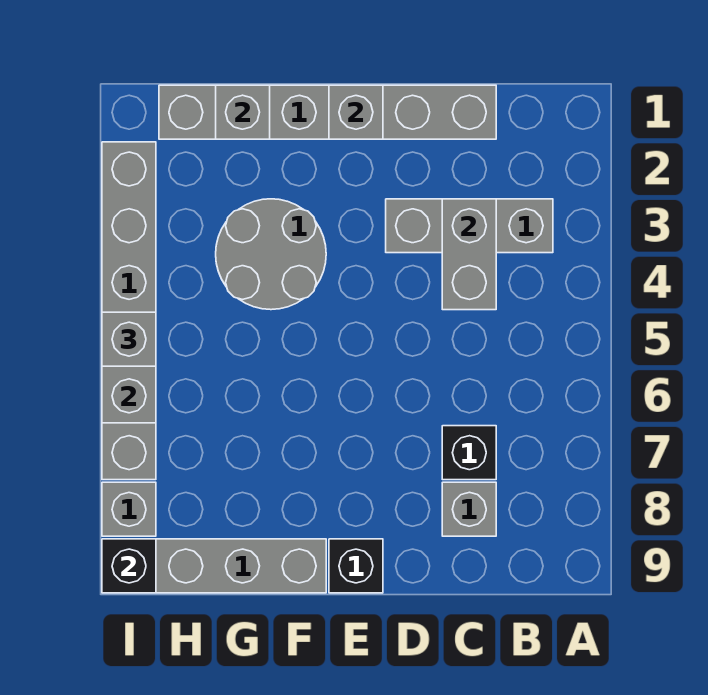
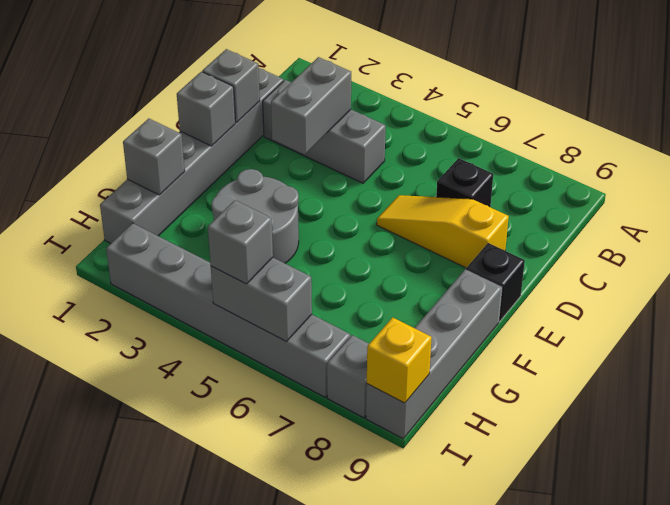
grey brick B3:D3 level 1 -> grey brick C2:C4 level 1
grey brick C3:C4 level 2 -> grey brick C3:D3 level 2
grey brick C8 level 1 -> grey brick D1 level 2
none -> yellow slope D6:D8 level 1 top 8
black brick I9 level 2 -> yellow brick I9 level 2

